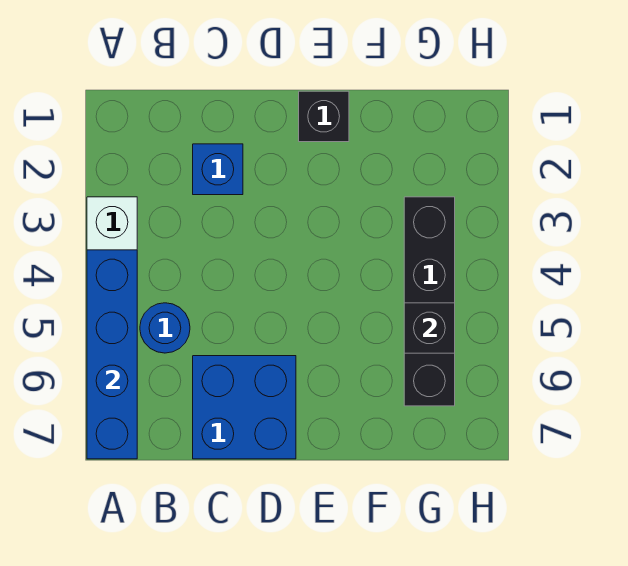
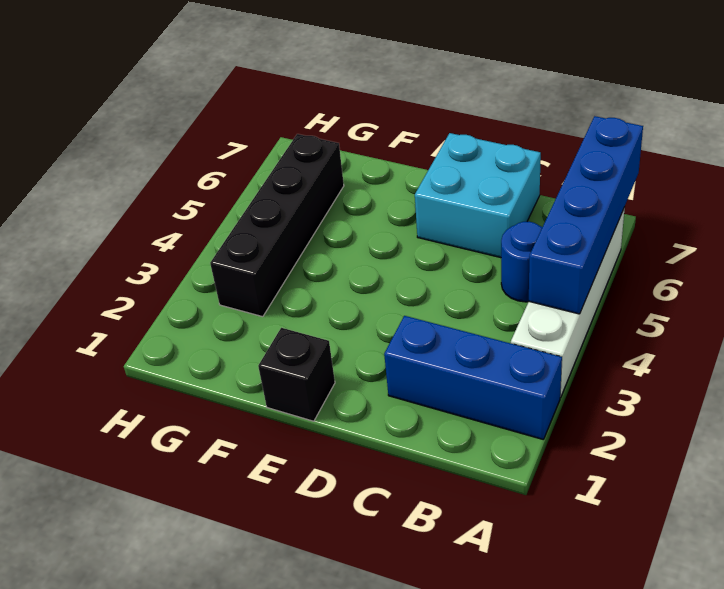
blue brick C2 level 1 -> blue brick A2:C2 level 1
blue brick C6:D7 level 1 -> cyan brick C6:D7 level 1
black brick G5 level 2 -> none

